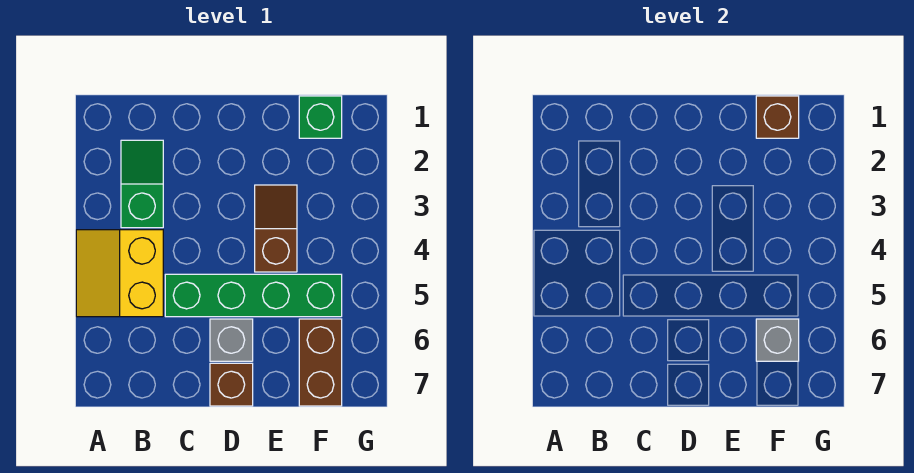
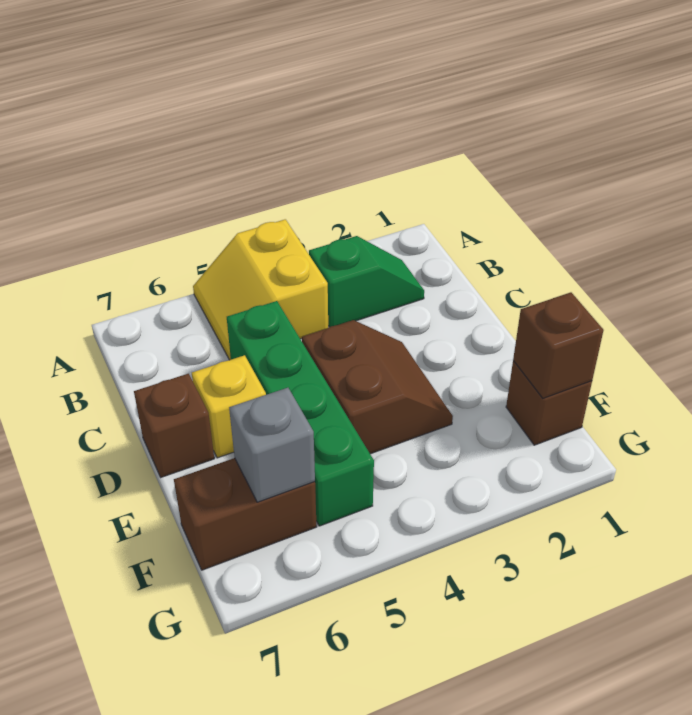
yellow slope A4:B5 level 1 top B -> yellow slope A4:B5 level 1 top 4
grey brick D6 level 1 -> yellow brick D6 level 1
brown slope E3:E4 level 1 top 4 -> brown slope D3:E4 level 1 top 4
green brick F1 level 1 -> brown brick F1 level 1

